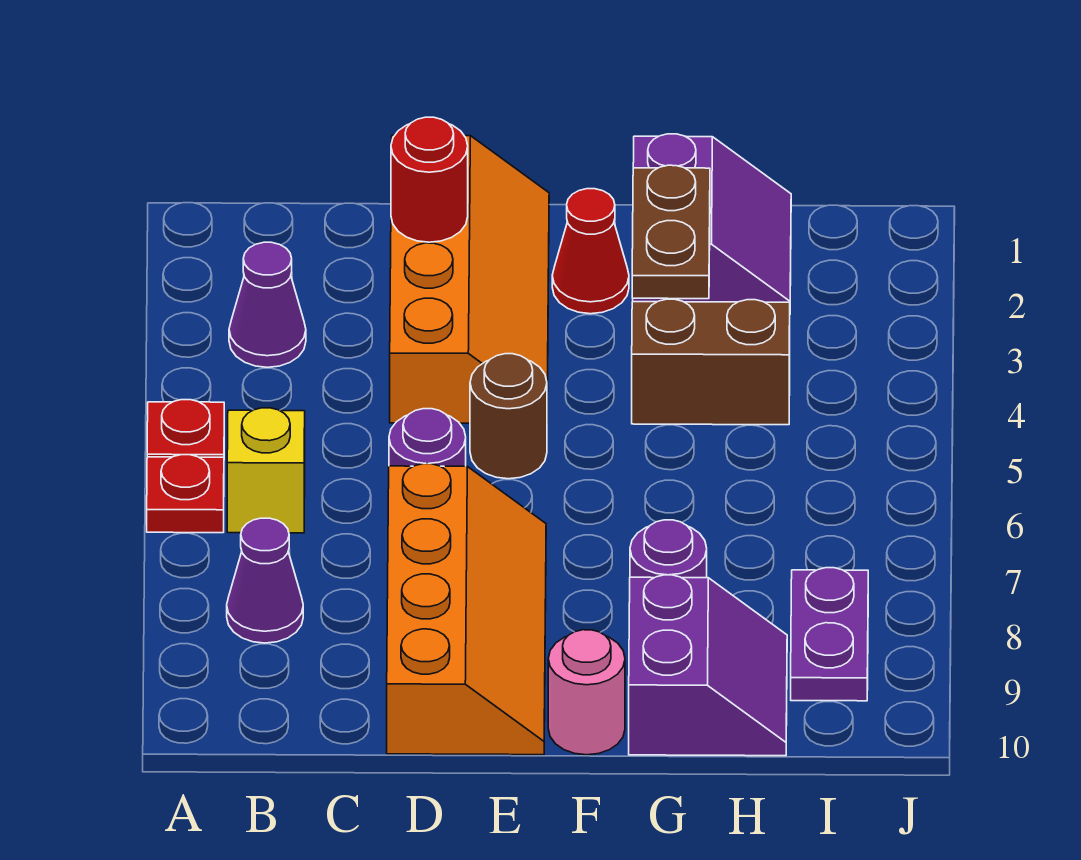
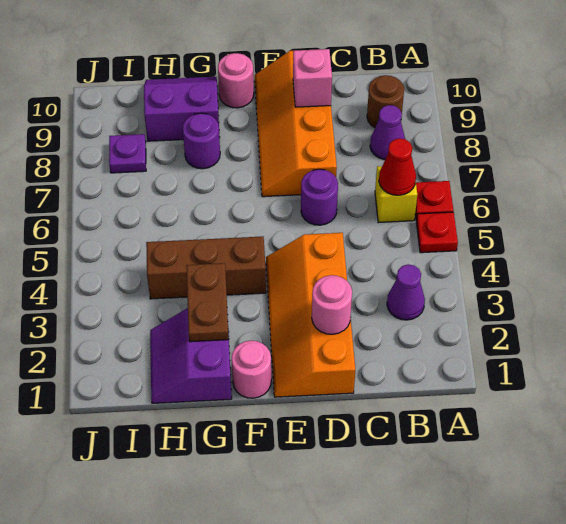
red round brick D2 level 2 -> pink round brick D2 level 2
none -> pink brick D9 level 2
brown round brick E5 level 1 -> brown round brick B9 level 1
none -> pink round brick F1 level 1
red cone F2 level 1 -> red cone B6 level 2
brown brick G4:H4 level 1 -> brown brick F4:H4 level 1
purple slope G9:H10 level 1 top G -> purple slope G9:H10 level 1 top 9
purple plate I8:I9 level 1 -> purple plate I8 level 1

